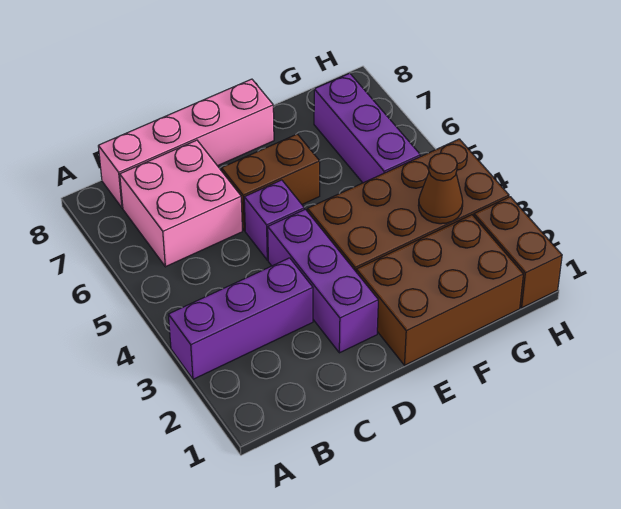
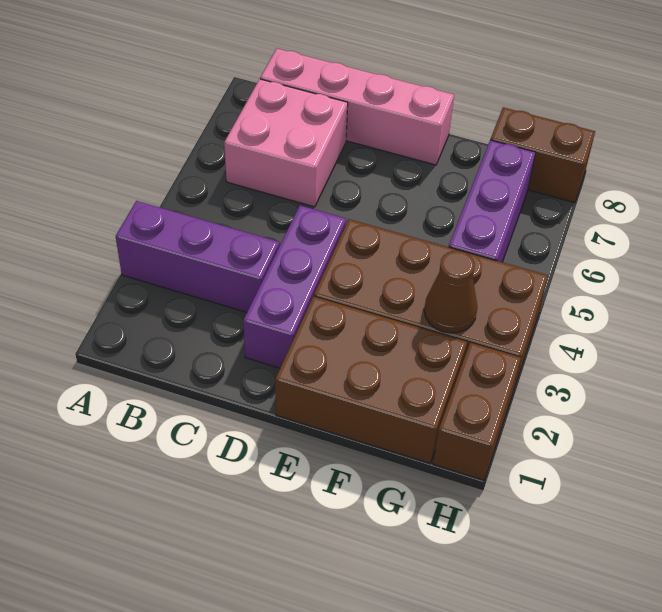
purple brick D5 level 1 -> none
brown brick D6:E6 level 1 -> brown brick G8:H8 level 1

